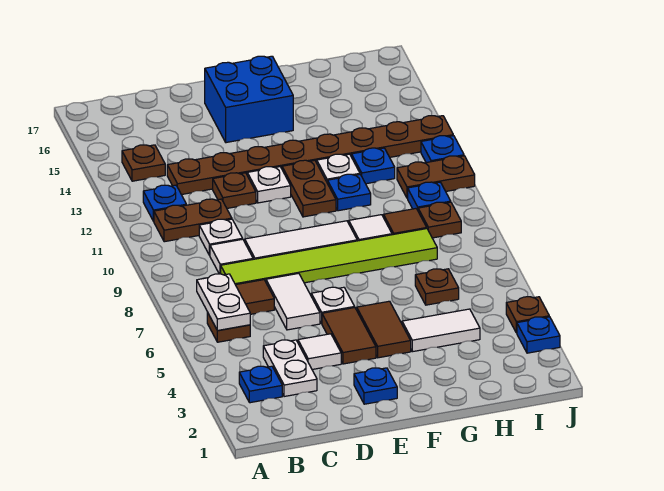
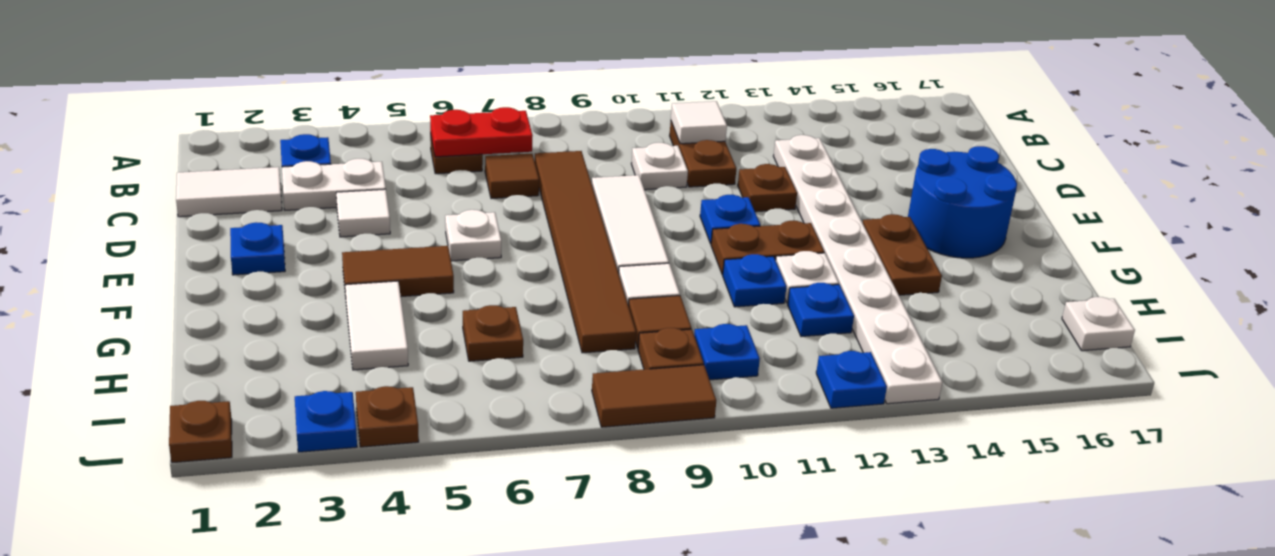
white plate B6:B7 level 2 -> red plate B6:B7 level 2
blue plate B12 level 1 -> blue plate E11 level 1
brown plate B14 level 1 -> brown plate J1 level 1
lime tile C8:H8 level 1 -> brown tile C8:H8 level 1
white tile C9 level 1 -> white tile B11 level 2
brown plate C13:J13 level 1 -> white plate C13:J13 level 1
white tile D6:D7 level 1 -> white tile C1:C2 level 1
brown tile E4:E5 level 1 -> brown tile J8:J9 level 1
white plate E12 level 1 -> white plate I17 level 1
blue brick E15:F16 level 1 -> blue round brick E15:F16 level 1
brown plate I11:J11 level 1 -> brown plate F14:G14 level 1

